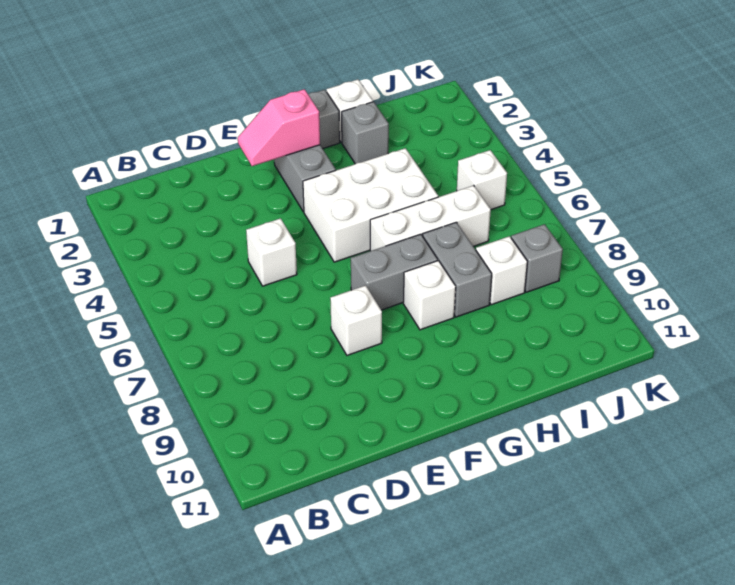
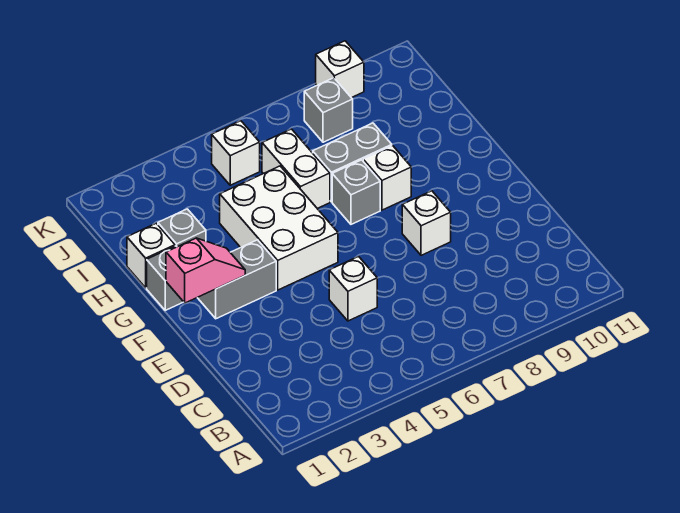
pink slope E2:F2 level 2 top F -> pink slope F1:F2 level 2 top 1
grey brick F7:G7 level 1 -> grey brick G7 level 1
white brick G6:I6 level 1 -> white brick H6:I6 level 1
white brick I8 level 1 -> white brick K9 level 1

